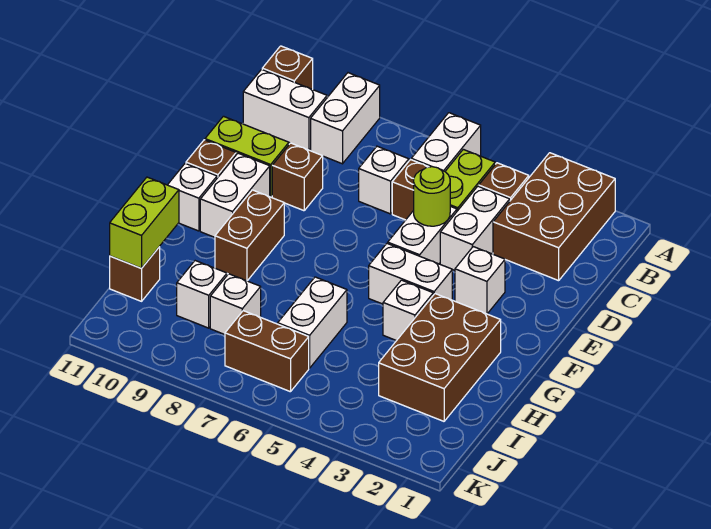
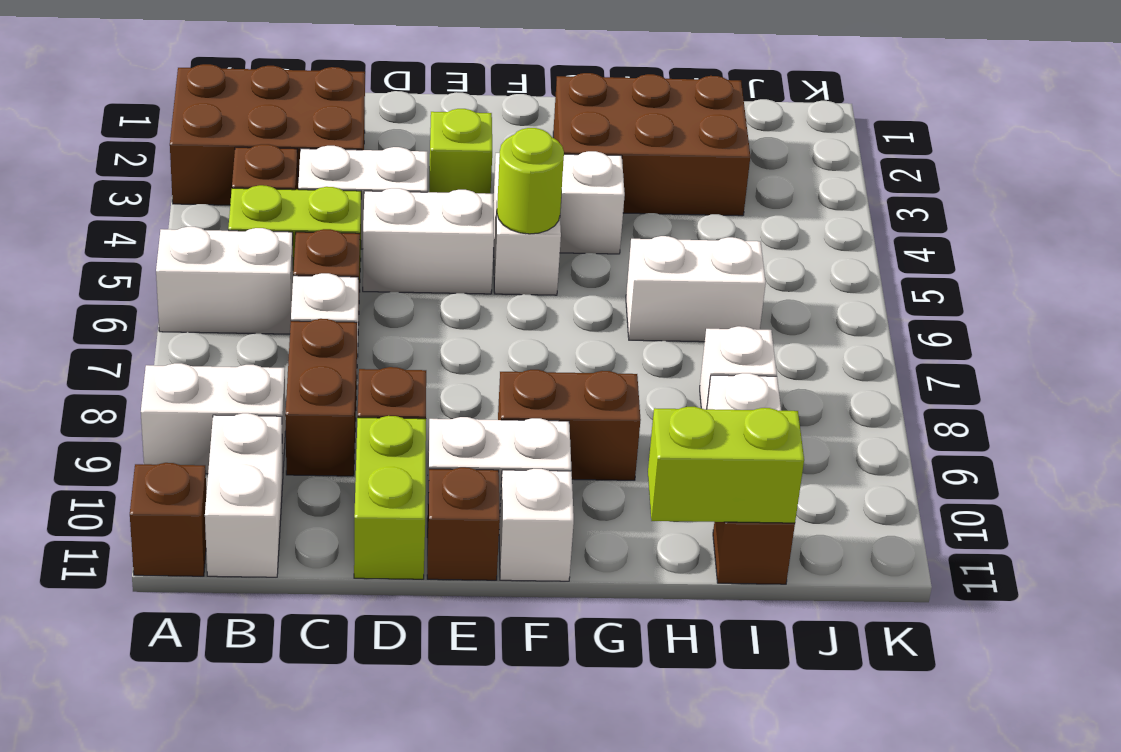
lime round brick D5 level 2 -> lime round brick F5 level 2
white brick E3 level 1 -> lime brick E3 level 1
brown brick J6:J7 level 1 -> brown brick C8:C9 level 1

